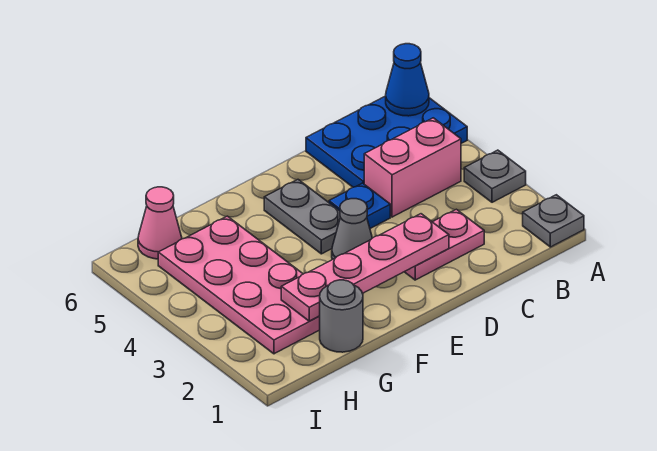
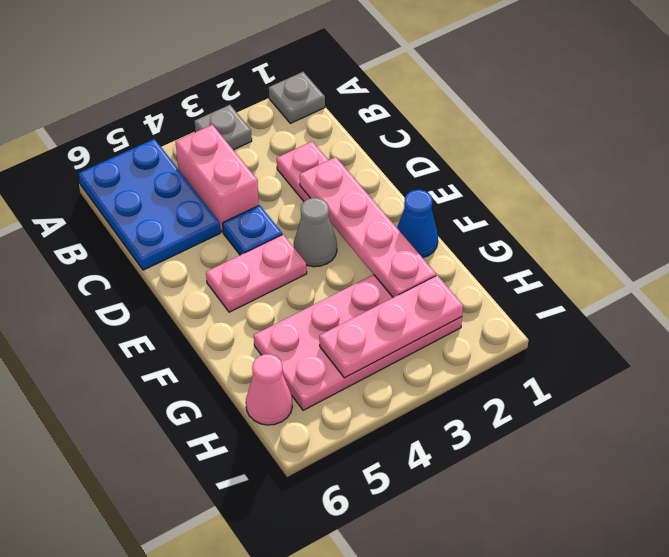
blue cone A6 level 2 -> blue cone F1 level 1
grey plate E4:E5 level 1 -> pink plate E4:E5 level 1
grey round brick G1 level 1 -> none
none -> pink plate H2:H4 level 2

